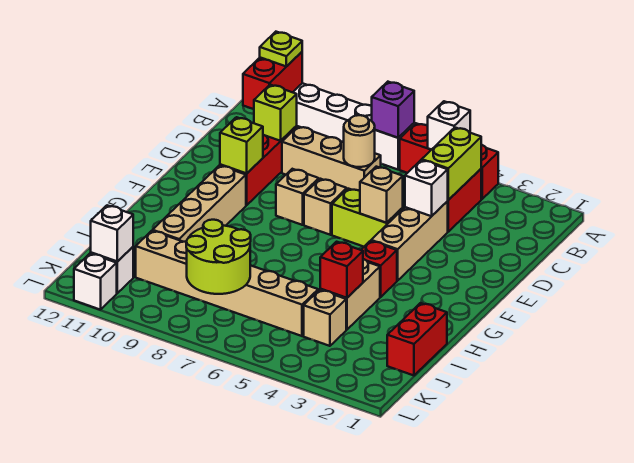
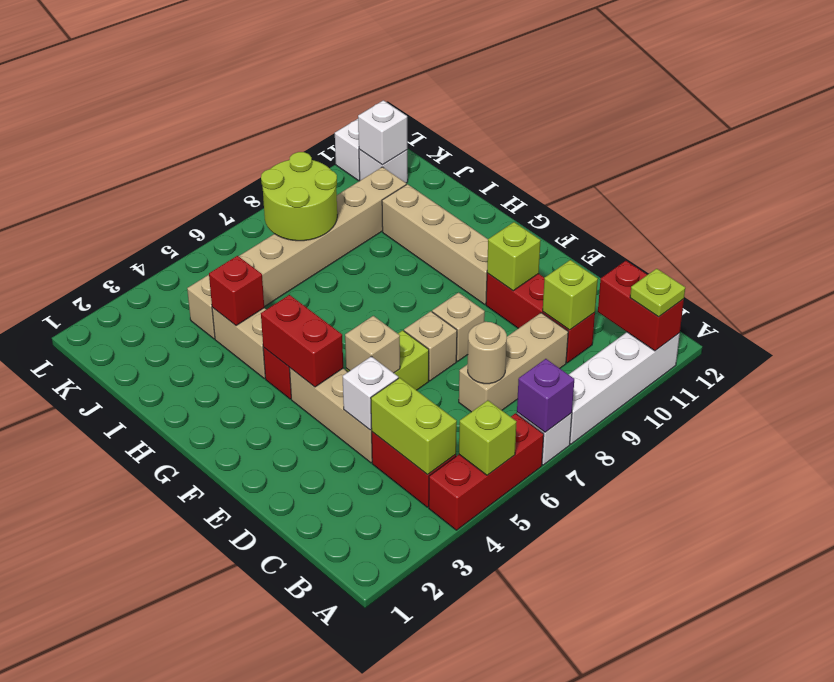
white brick A5 level 2 -> lime brick A5 level 2
red brick I1:J1 level 1 -> red brick F4:G4 level 2

